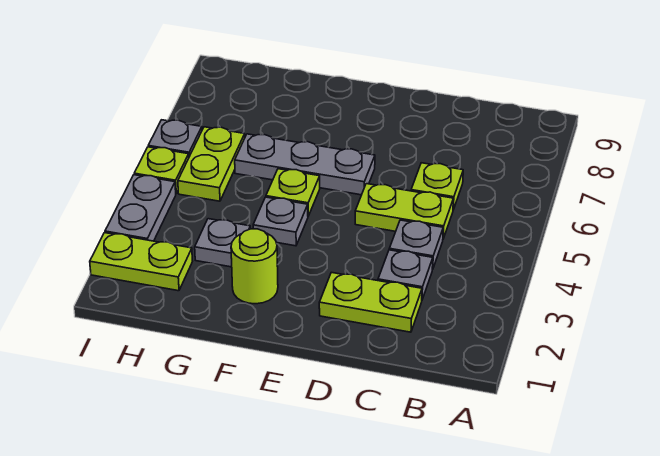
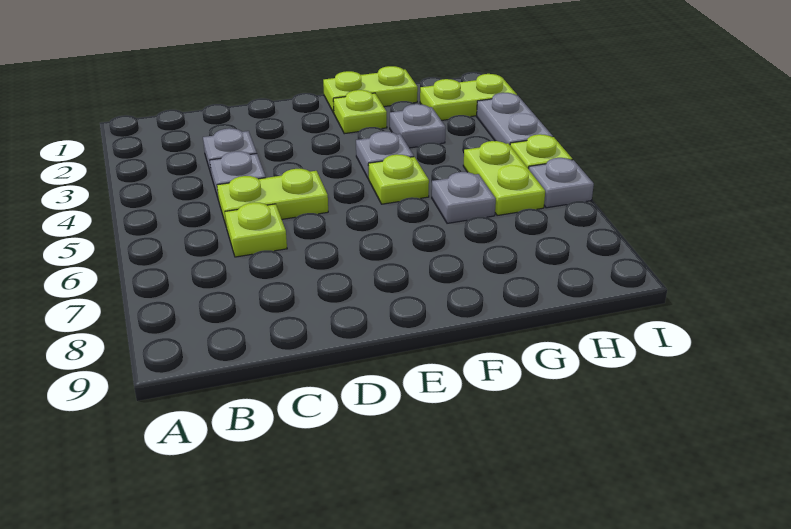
lime plate C2:D2 level 1 -> lime plate F1:G1 level 1
grey plate E6:G6 level 1 -> grey plate G6 level 1
lime round brick F2 level 1 -> lime plate F2 level 1

